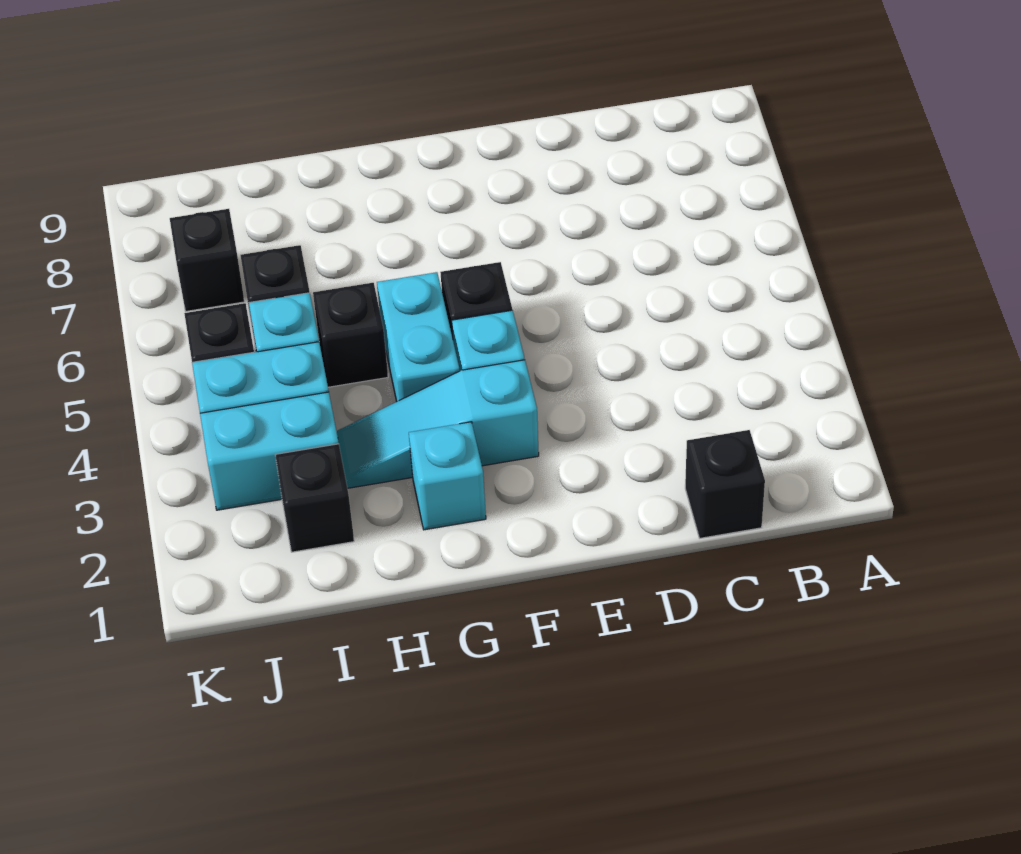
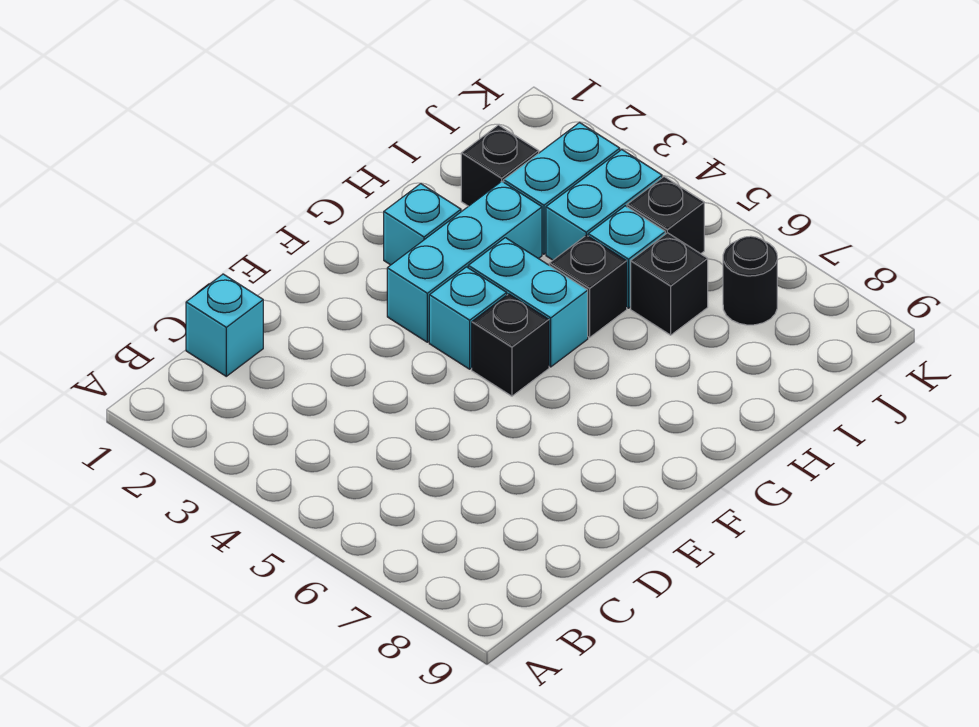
black brick C1 level 1 -> cyan brick C1 level 1
cyan slope F3:H3 level 1 top F -> cyan brick F3:H3 level 1
black brick J7 level 1 -> black round brick J7 level 1

